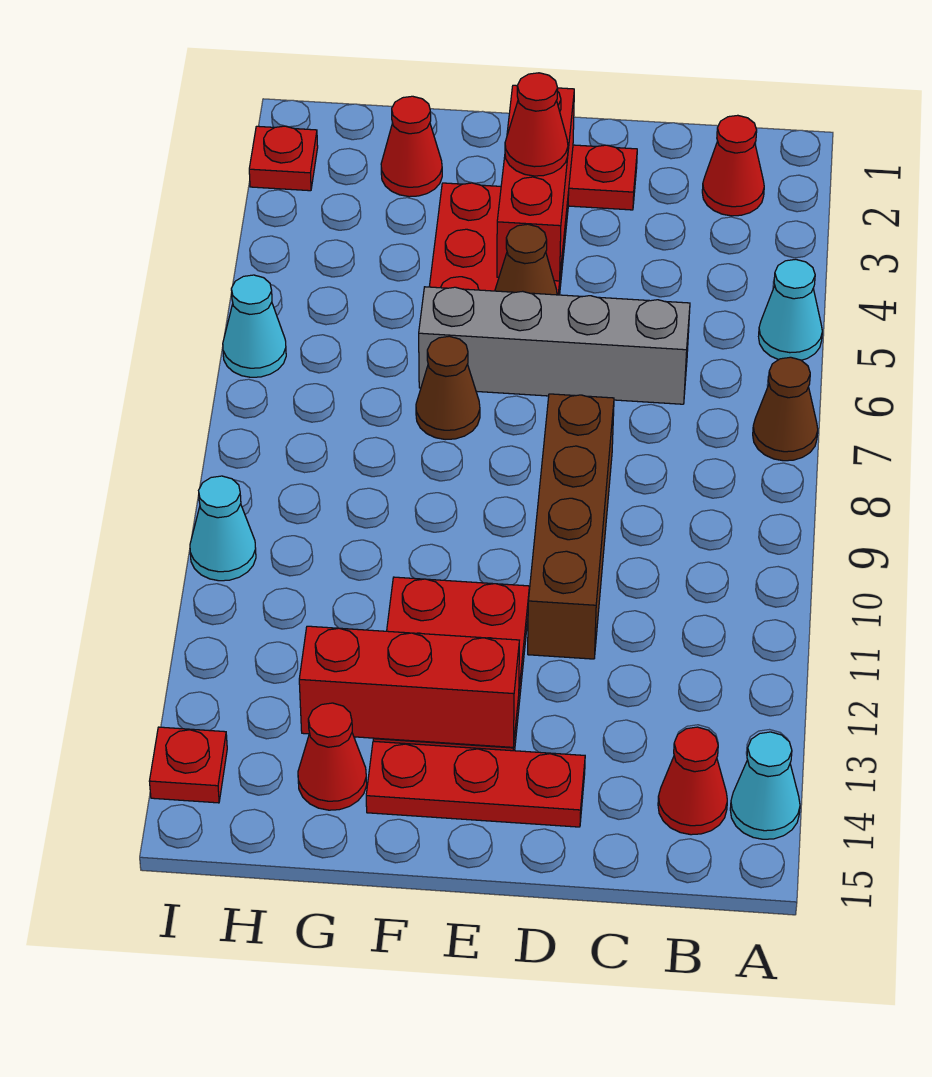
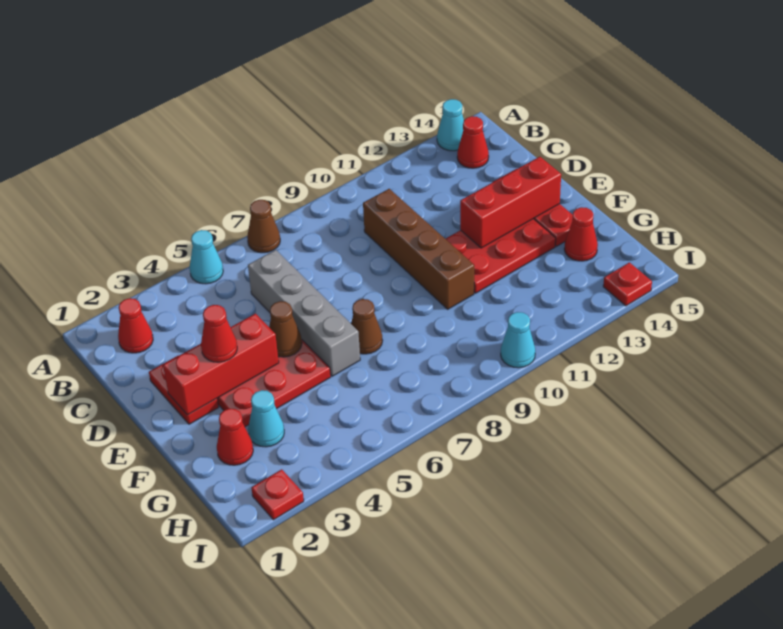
brown brick D8:D11 level 1 -> brown brick C10:F10 level 1
red brick E13:G13 level 2 -> red brick E12:E14 level 2
cyan cone I6 level 1 -> cyan cone G3 level 1

